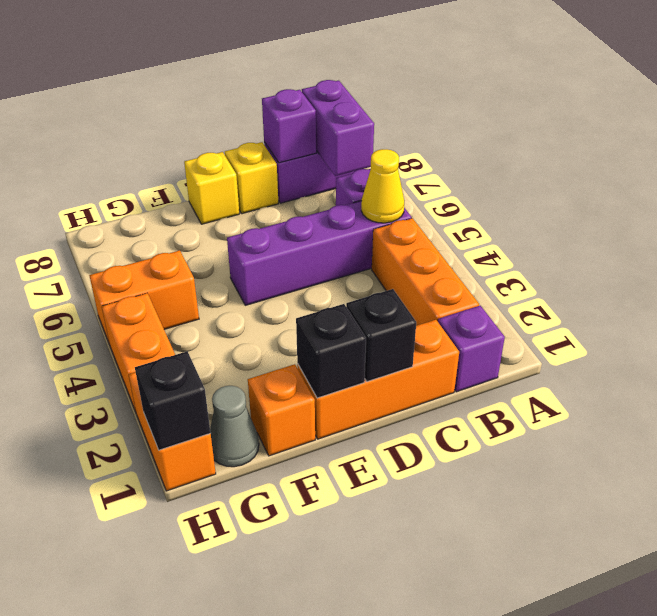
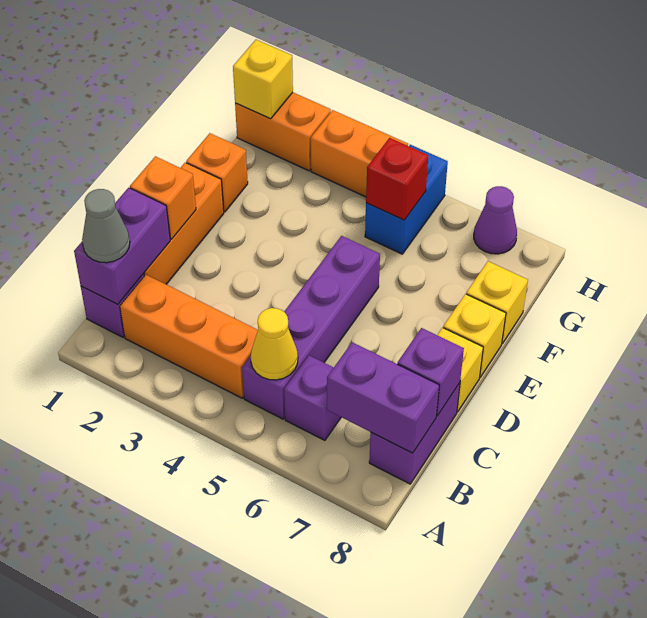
none -> purple brick B1:C1 level 2
black brick D1 level 2 -> orange brick D1 level 2
black brick E1 level 2 -> none
none -> yellow brick F8 level 1
grey cone G1 level 1 -> grey cone B1 level 3
orange brick G5:H5 level 1 -> blue brick G5:H5 level 1
none -> red brick G5 level 2
black brick H1 level 2 -> yellow brick H1 level 2
none -> purple cone H7 level 1

